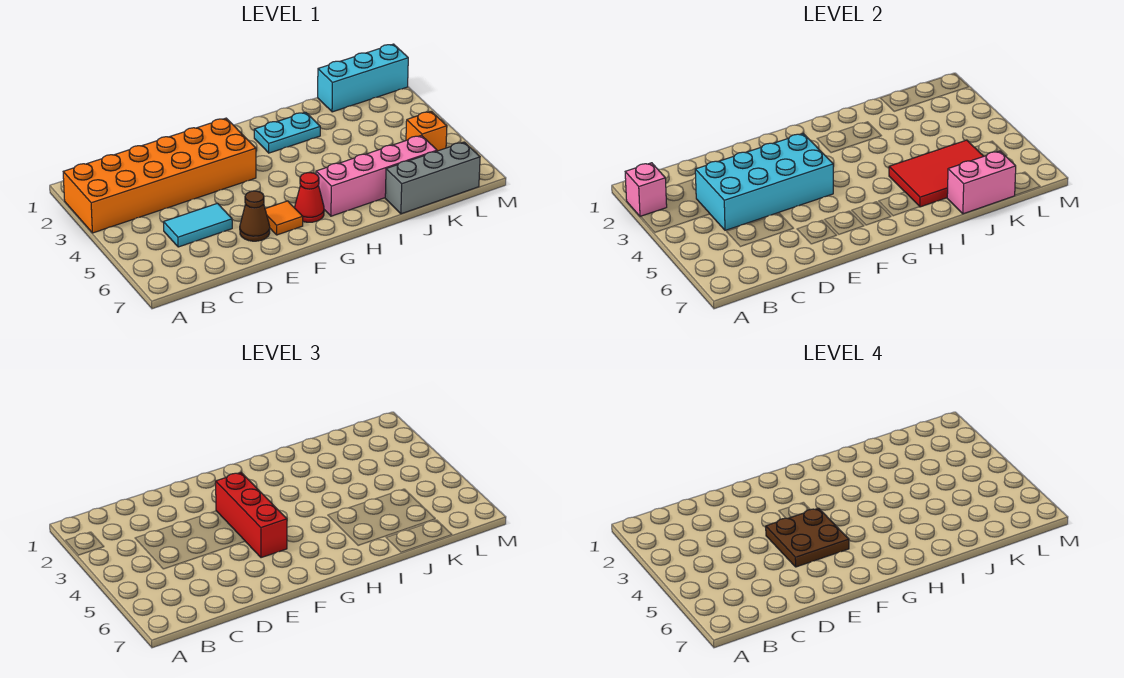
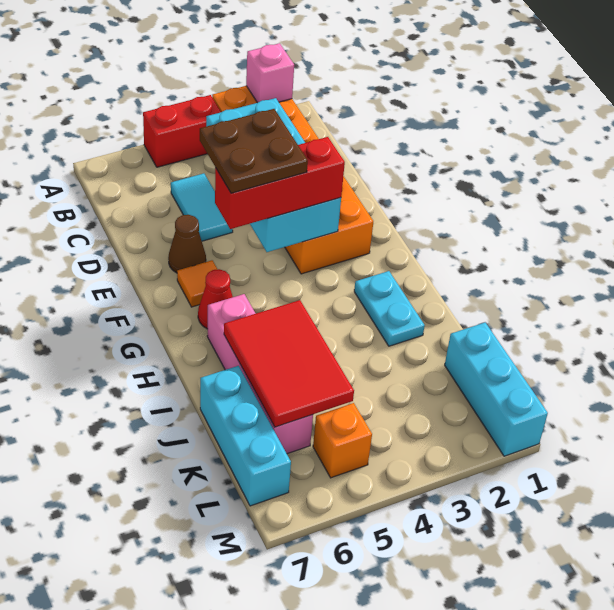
none -> red brick A4:A5 level 1
grey brick J7:L7 level 1 -> cyan brick J7:L7 level 1
pink brick J7:K7 level 2 -> none

